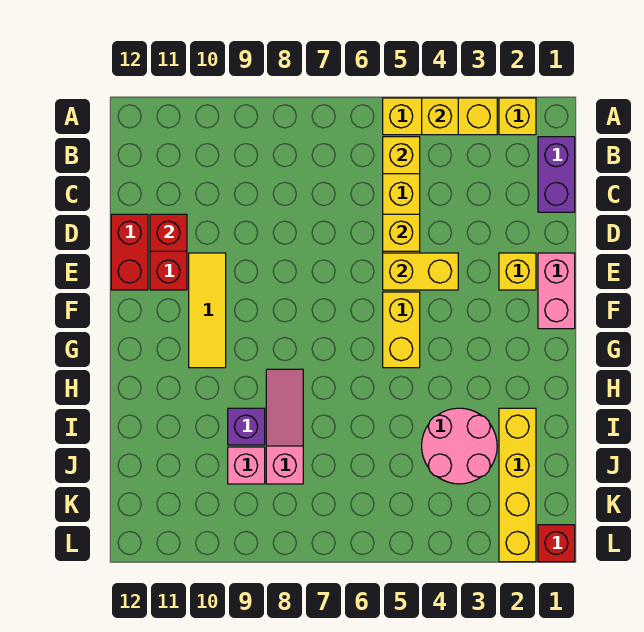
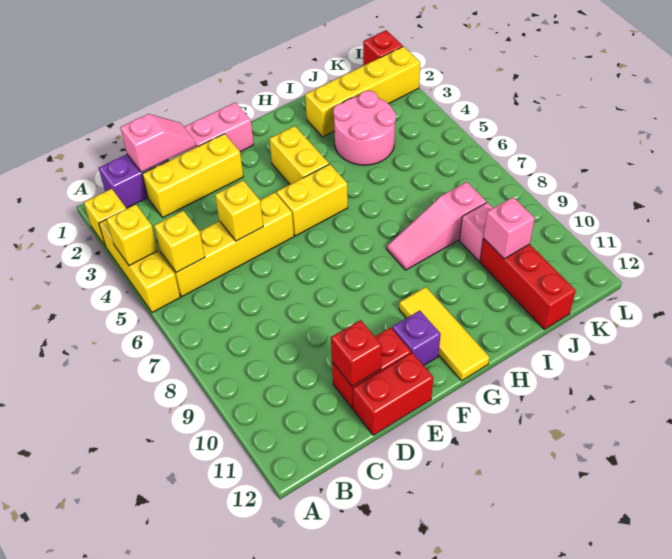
none -> pink slope C1:D1 level 2 top C
yellow brick E2 level 1 -> yellow brick C2:E2 level 1
yellow brick E4:E5 level 2 -> yellow brick G3:G4 level 1
yellow tile E10:G10 level 1 -> yellow tile G10:G12 level 1
purple brick I9 level 1 -> purple brick F11 level 1
none -> red brick J10:J12 level 1
none -> pink brick J10 level 2

